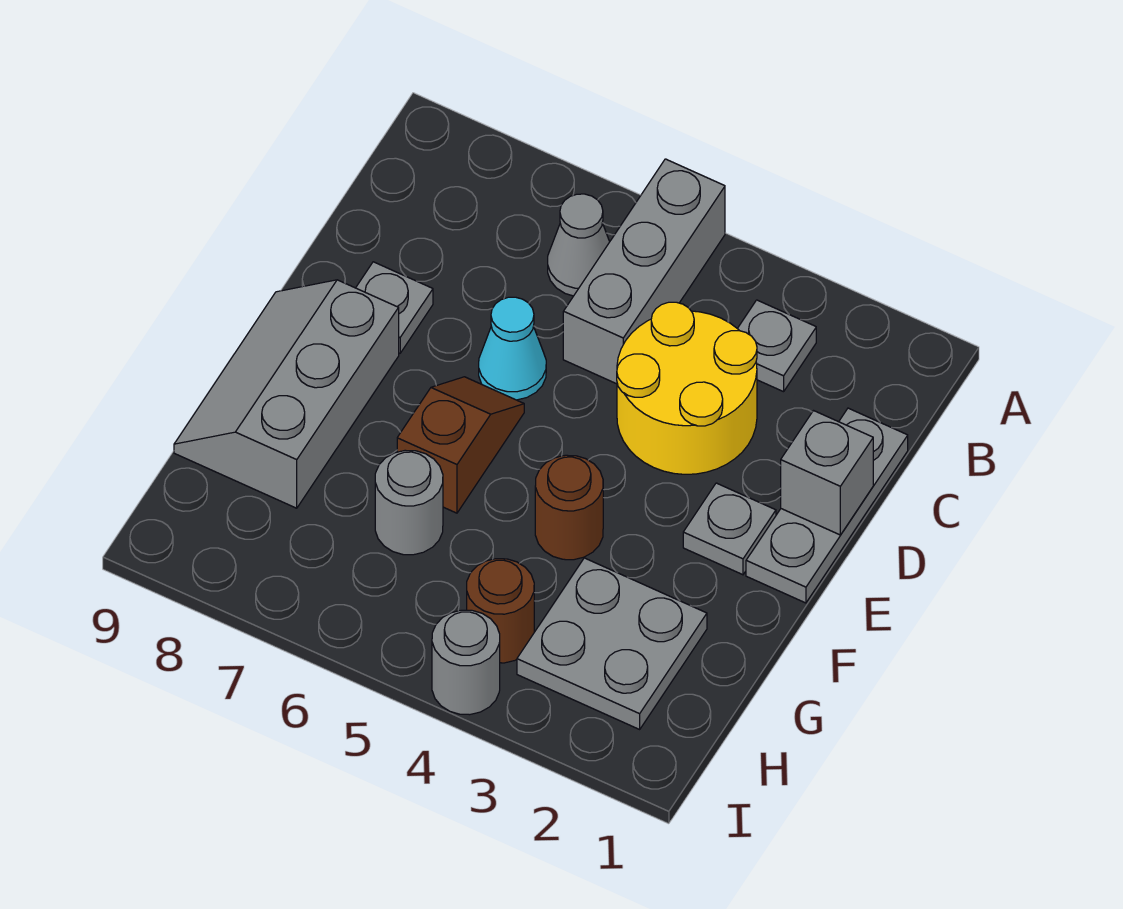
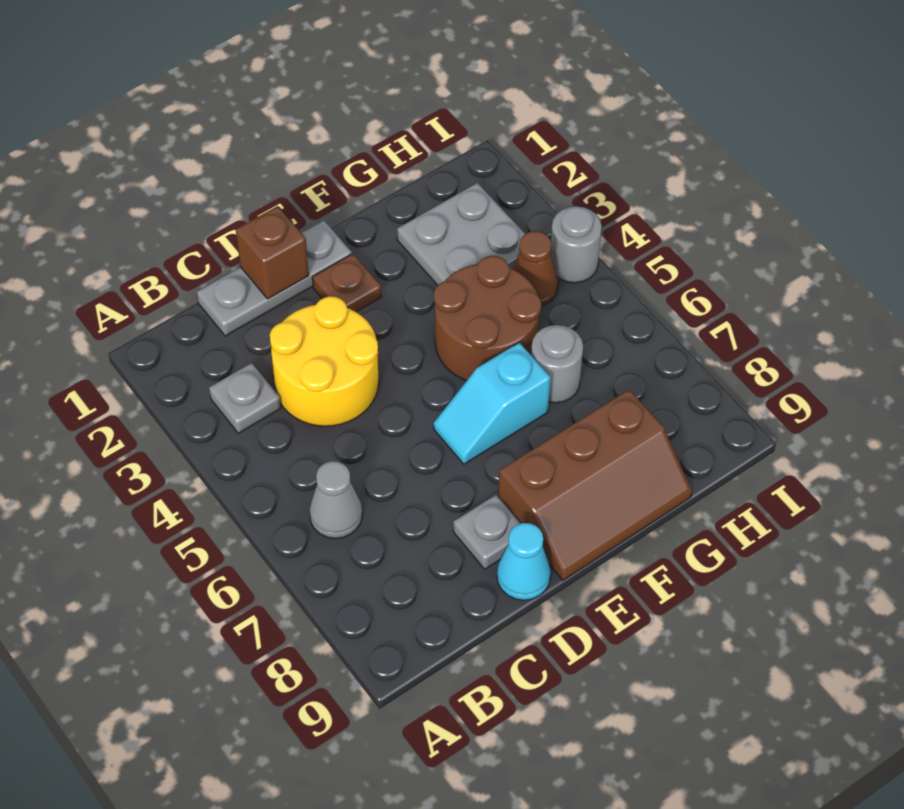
grey brick A5:C5 level 1 -> none
grey brick D1 level 2 -> brown brick D1 level 2
cyan cone D6 level 1 -> cyan cone D9 level 1
grey plate E2 level 1 -> brown plate E2 level 1
brown slope E6:F6 level 1 top F -> cyan slope E6:F6 level 1 top F
grey slope E8:G9 level 1 top 8 -> brown slope E8:G9 level 1 top 8
brown round brick F4 level 1 -> brown round brick F4:G5 level 1
brown round brick H4 level 1 -> brown cone H4 level 1

